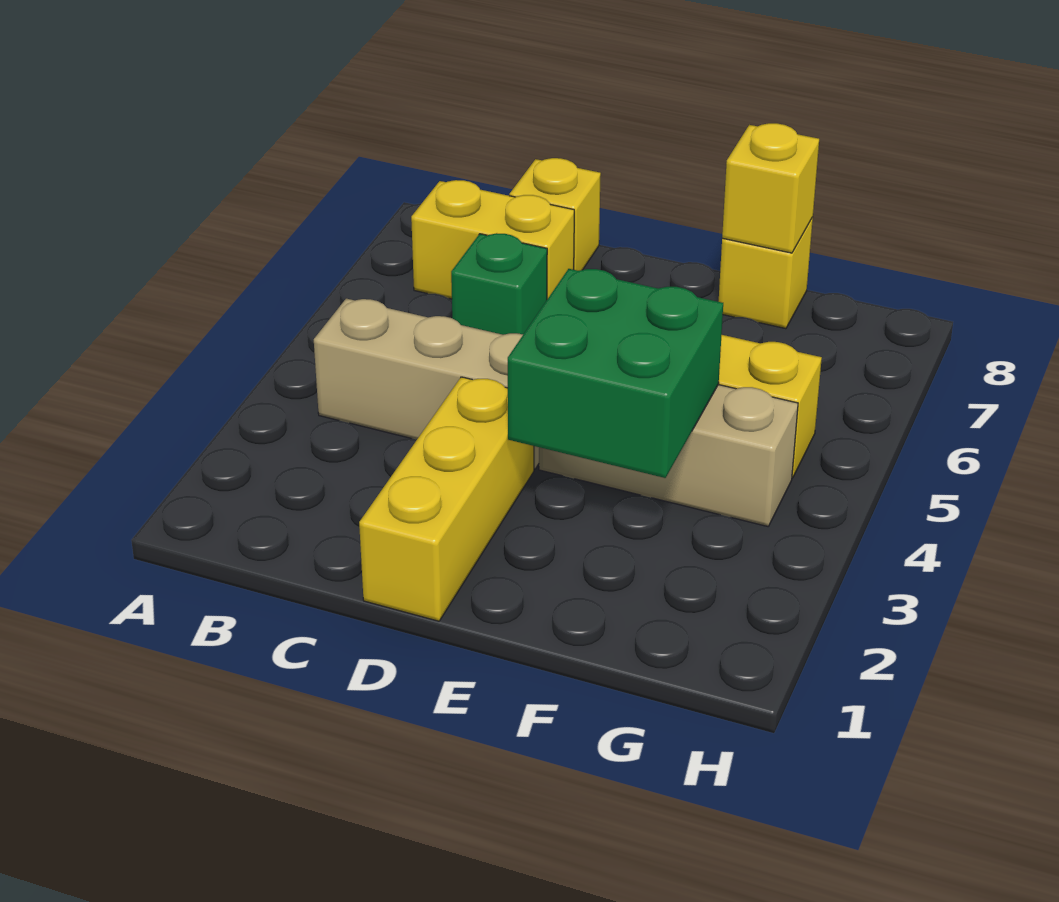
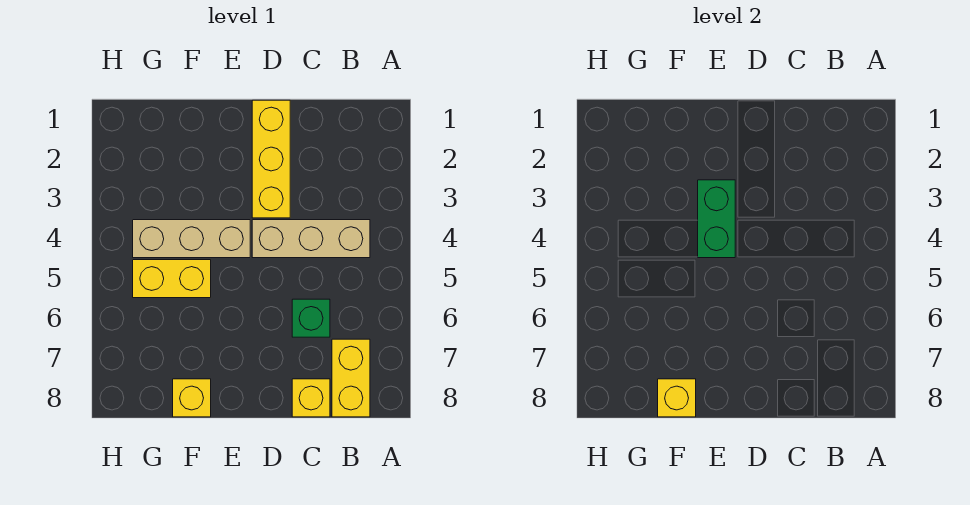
yellow brick B7:C7 level 1 -> yellow brick B7:B8 level 1
green brick E3:F4 level 2 -> green brick E3:E4 level 2

